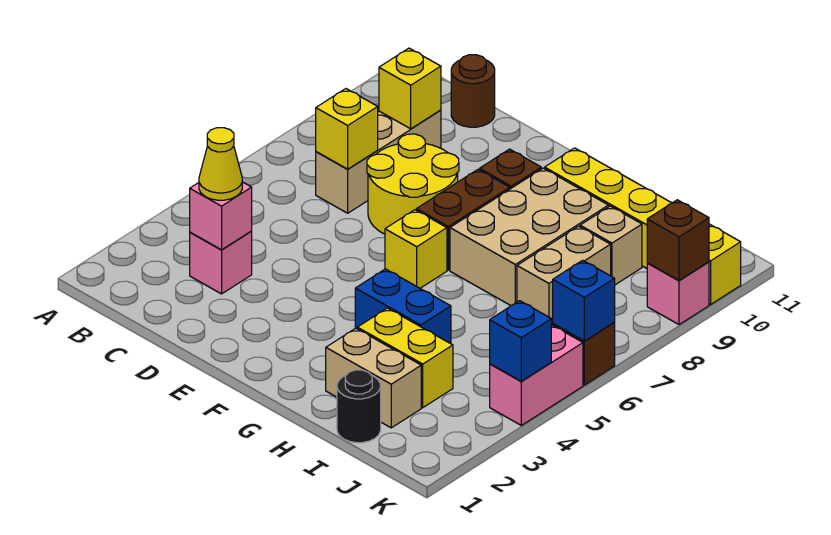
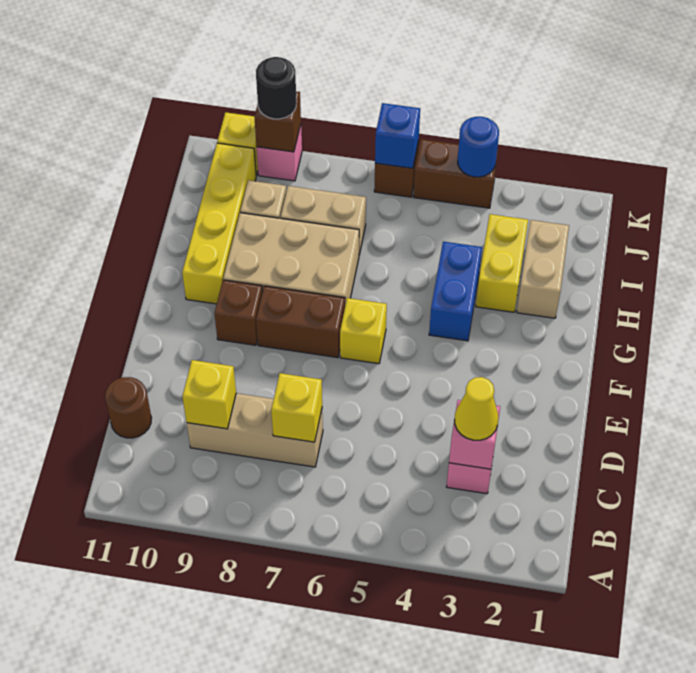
yellow round brick D7:E8 level 1 -> none
black round brick I1 level 1 -> black round brick K9 level 3
pink brick K4:K5 level 1 -> brown brick K4:K5 level 1
blue brick K4 level 2 -> blue round brick K4 level 2

